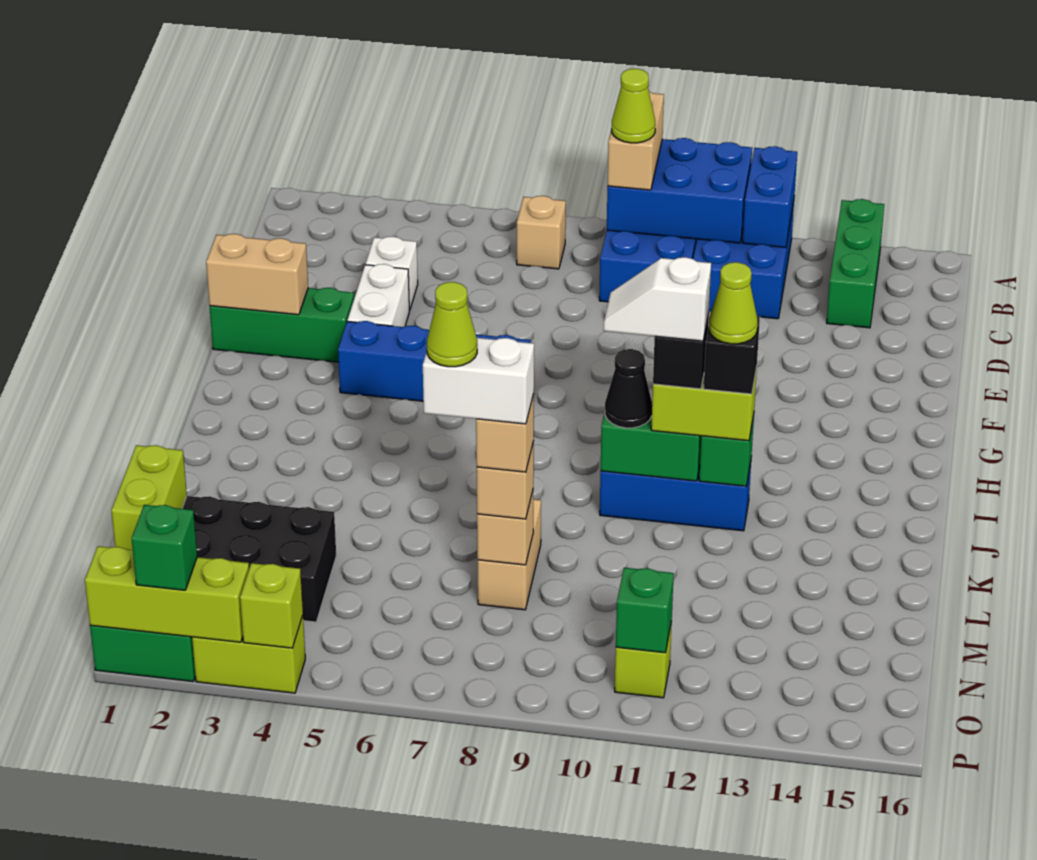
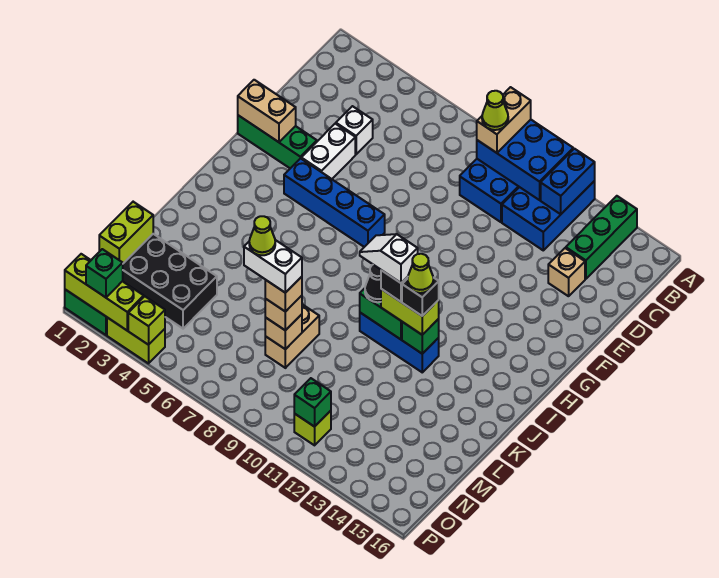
tan brick B7 level 1 -> tan brick D14 level 1

